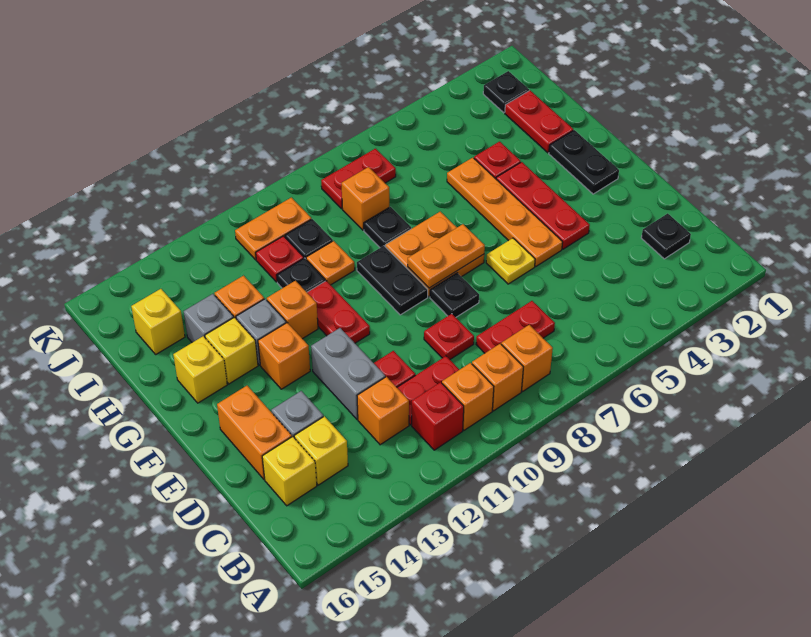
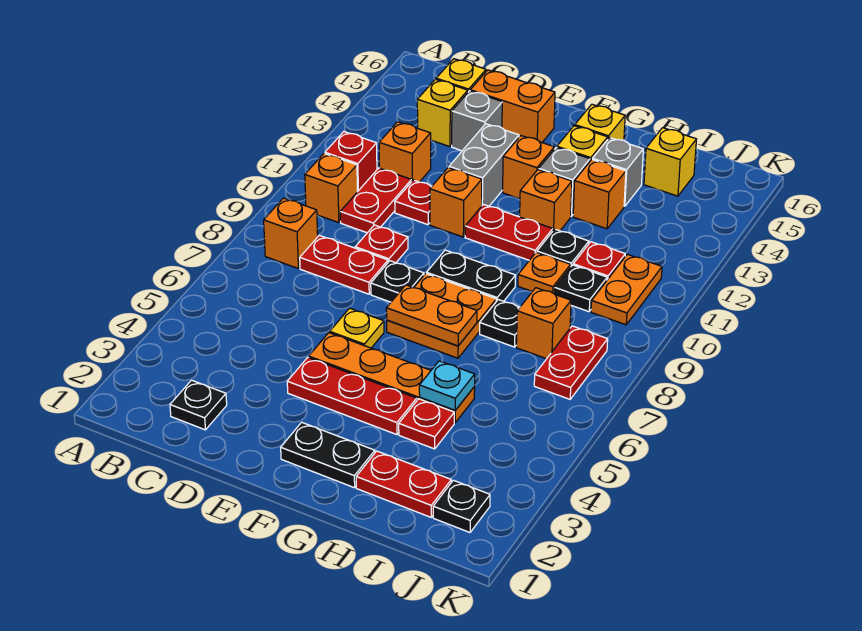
orange brick B9 level 1 -> orange brick E11 level 1
red plate C7:C8 level 1 -> red plate C8:D8 level 1
grey brick D12:E12 level 1 -> grey brick E12:E13 level 1
orange plate F7:F8 level 2 -> orange plate F7:G7 level 2
none -> cyan plate H5 level 2

